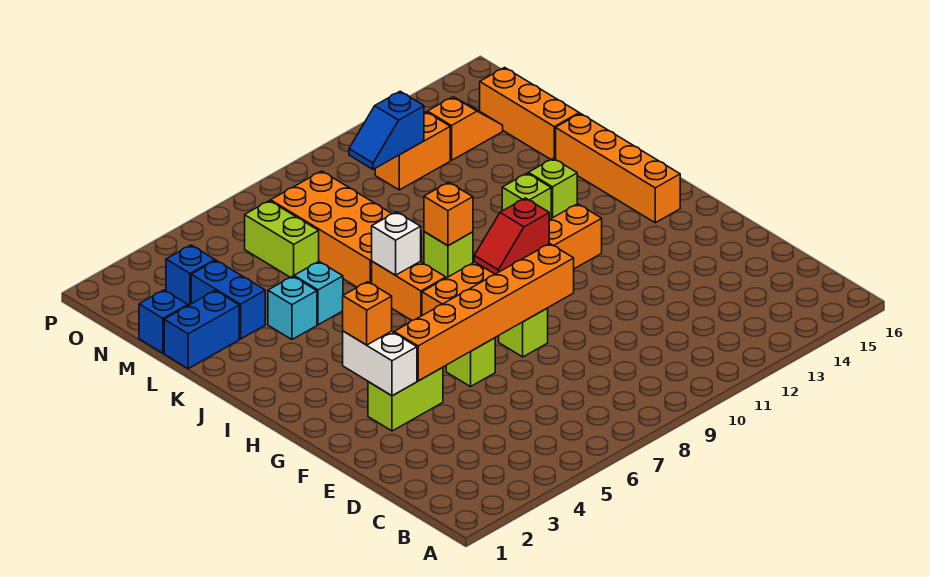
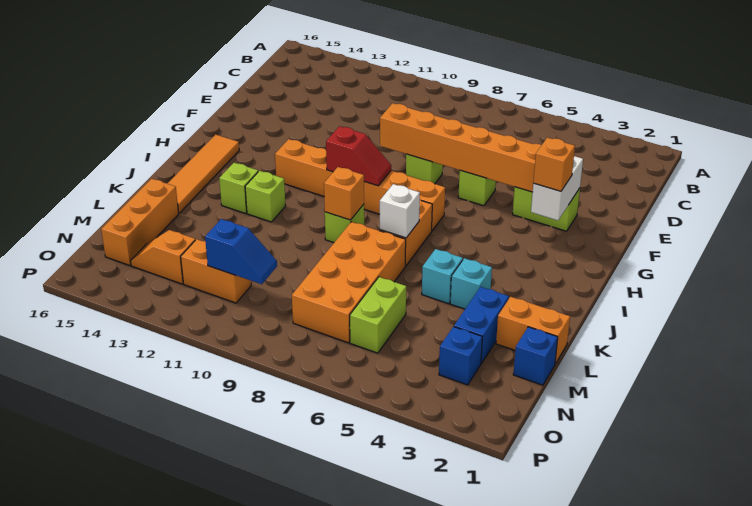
orange brick H15:K15 level 1 -> orange tile H15:K15 level 1
blue brick L1:L2 level 1 -> orange brick L1:L2 level 1

